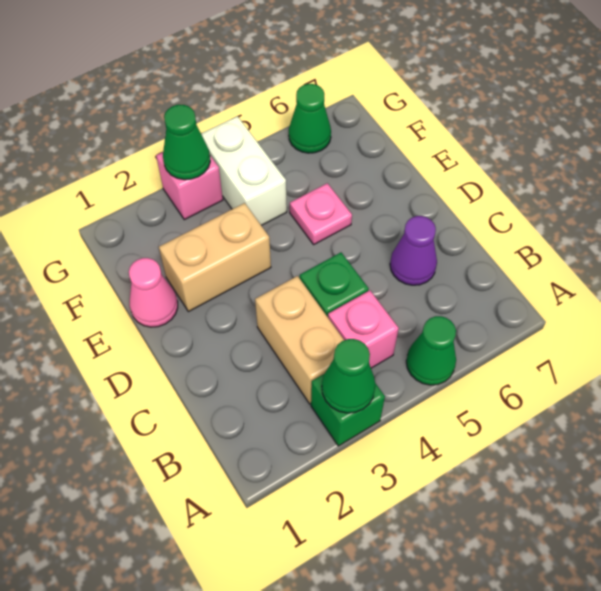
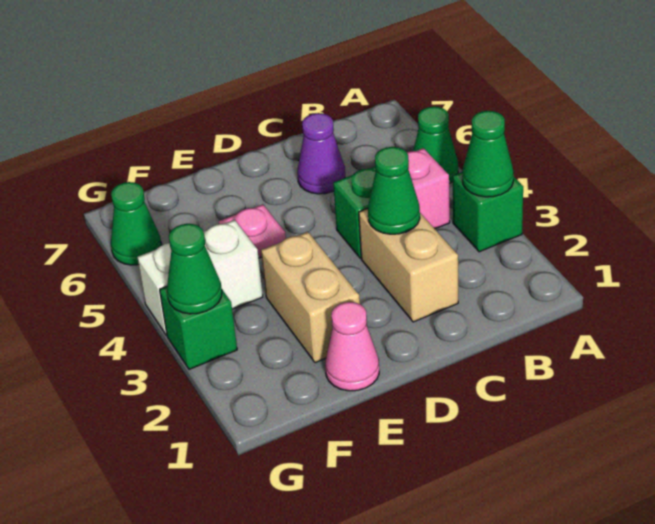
tan brick B3:C3 level 1 -> tan brick C2:C3 level 1
none -> green cone C3 level 2
pink brick G3 level 1 -> green brick G3 level 1

